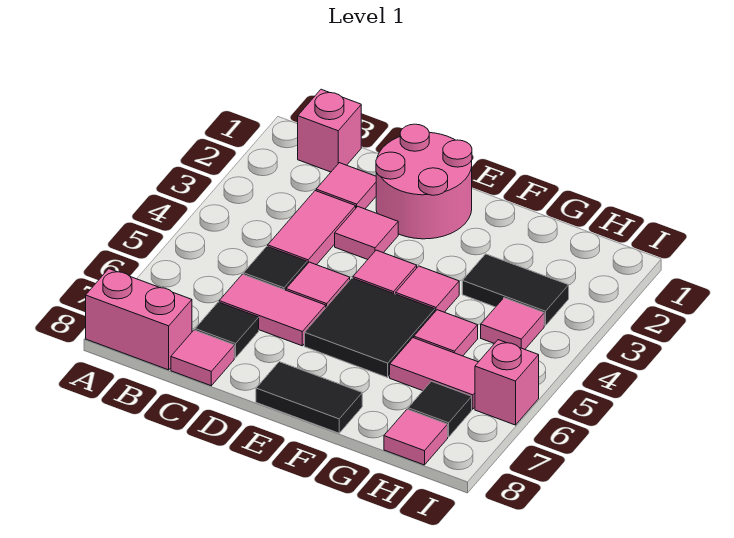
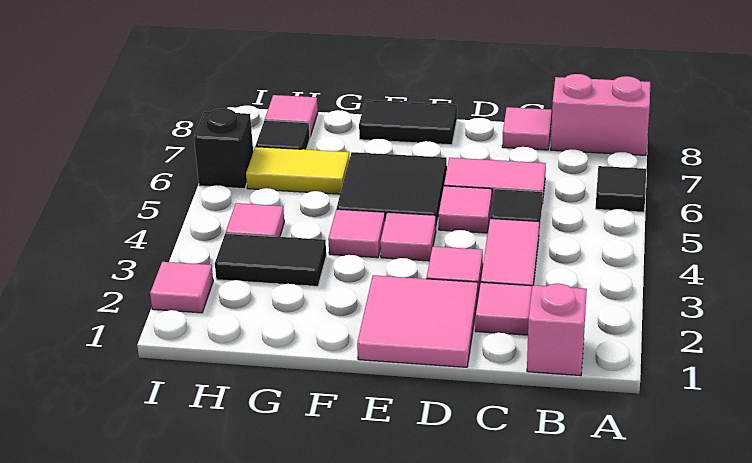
black tile C7 level 1 -> black tile A6 level 1
pink round brick D1:E2 level 1 -> pink tile D1:E2 level 1
pink tile G5 level 1 -> pink tile I2 level 1
pink tile G6:H6 level 1 -> yellow tile G6:H6 level 1
pink brick I6 level 1 -> black brick I6 level 1

